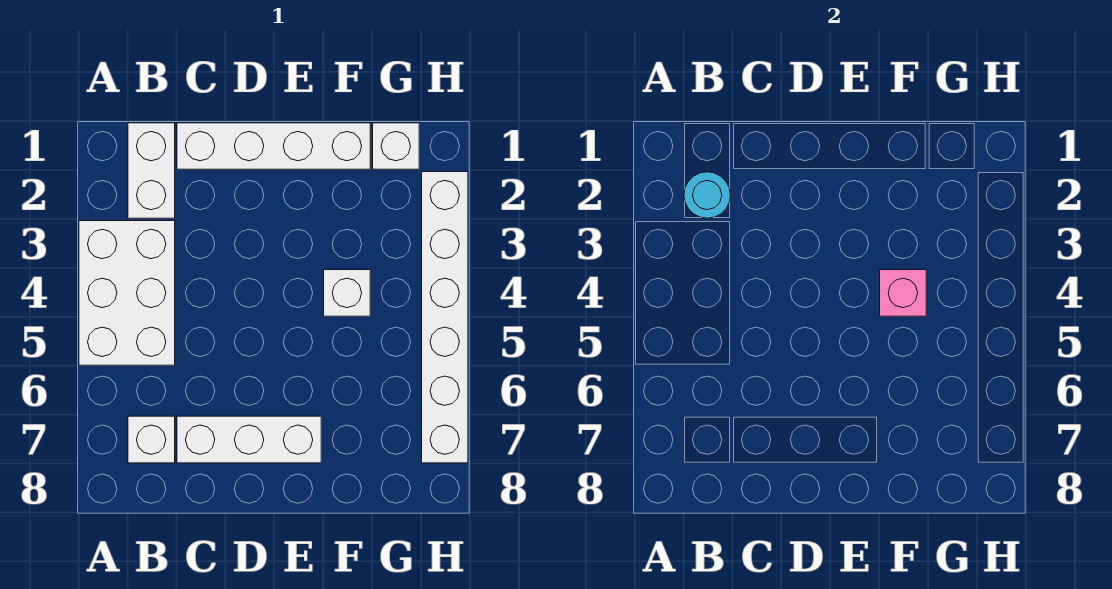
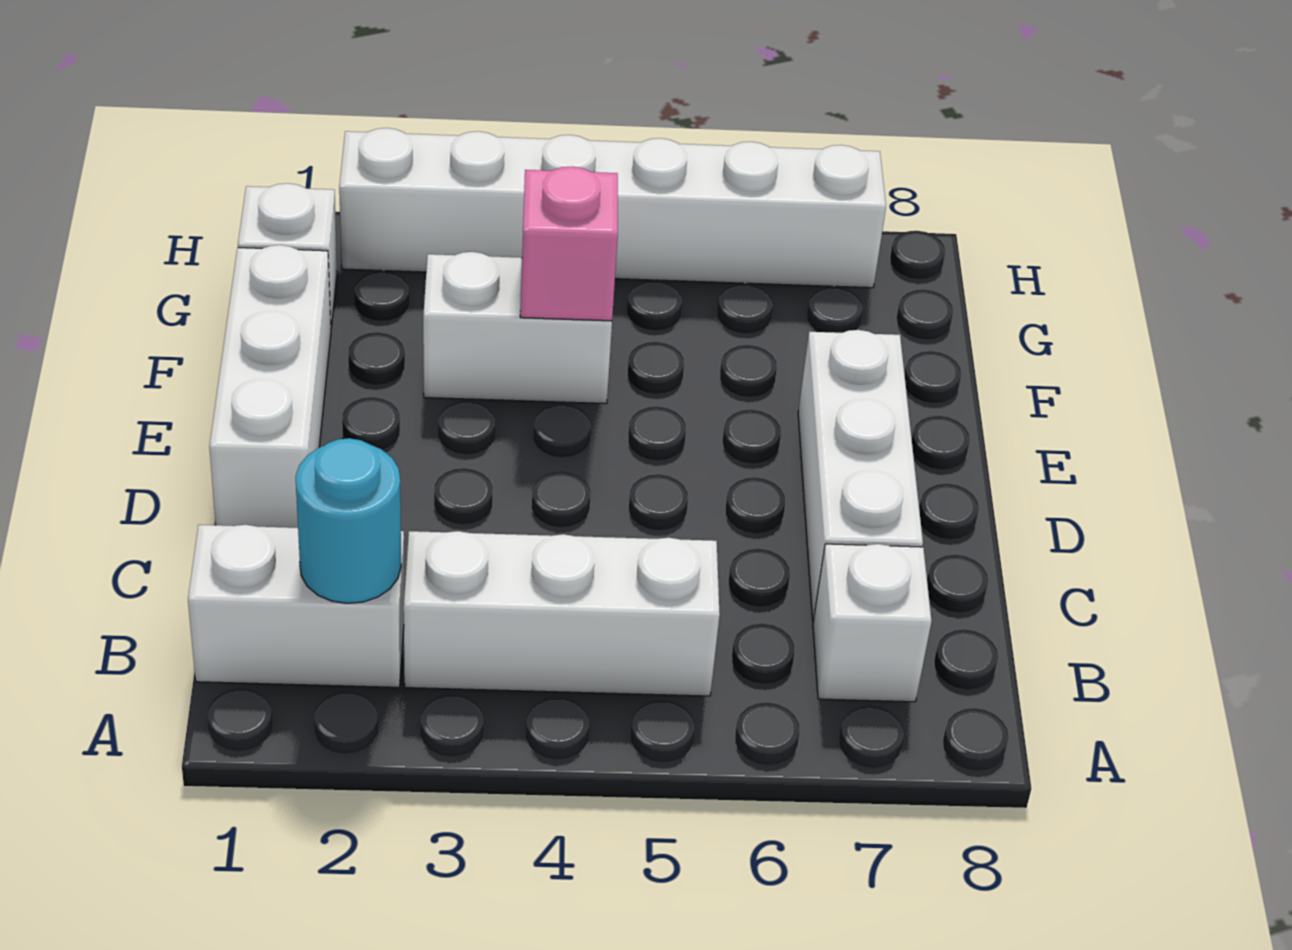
white brick A3:B5 level 1 -> white brick B3:B5 level 1
white brick C1:F1 level 1 -> white brick D1:F1 level 1
white brick F4 level 1 -> white brick F3:F4 level 1

